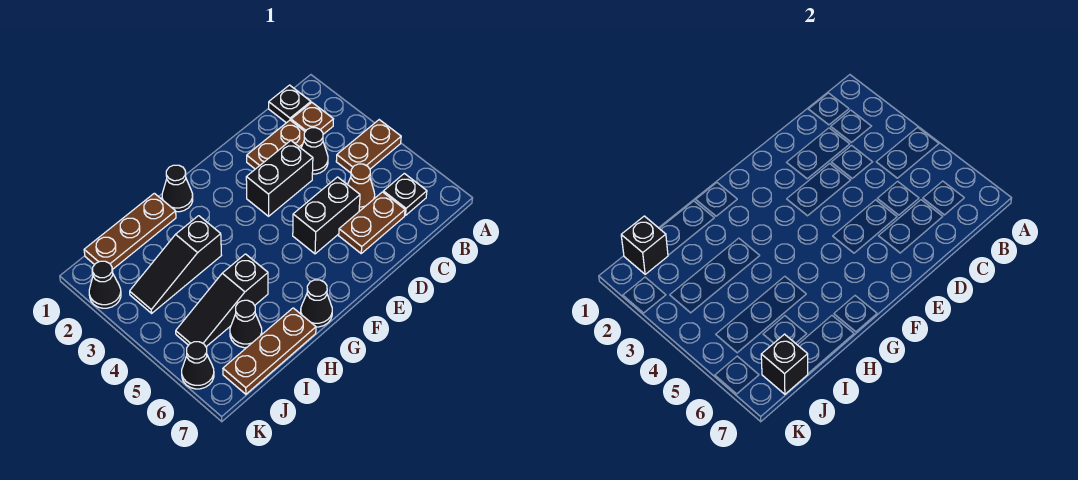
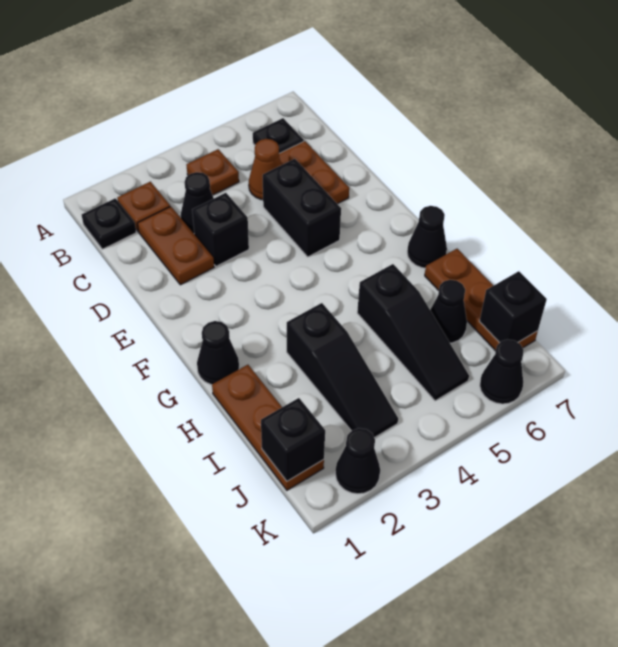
brown plate A4:B4 level 1 -> brown plate B4 level 1
black brick D3:E3 level 1 -> black brick D3 level 1

